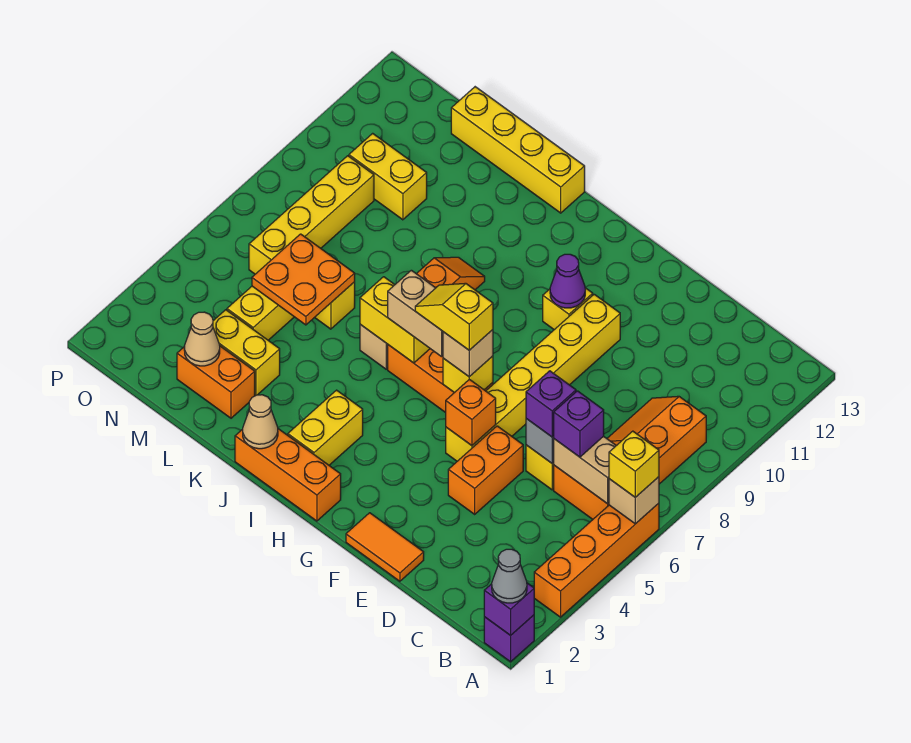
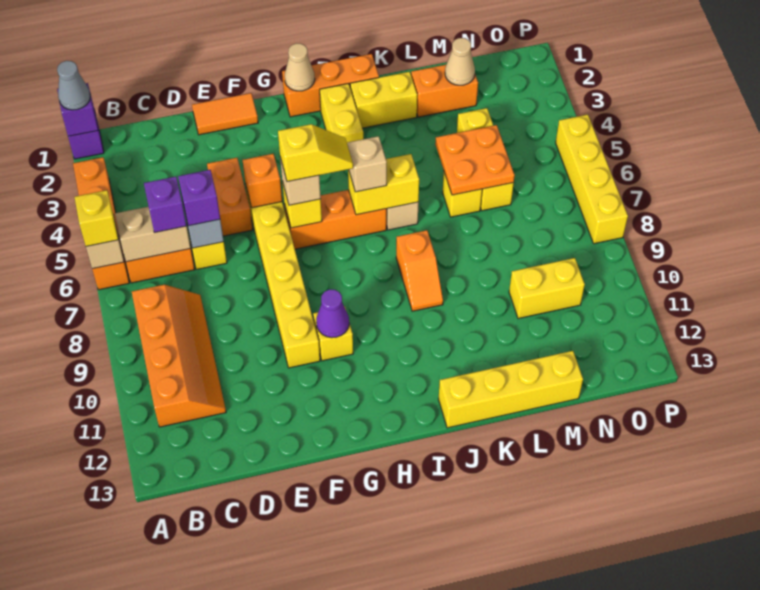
orange slope B8:C9 level 1 top B -> orange slope B8:C11 level 1 top B
tan brick H6:I6 level 3 -> tan brick I6 level 3
tan cone J1 level 2 -> tan cone H1 level 2
yellow brick L3:M3 level 1 -> yellow brick J2:K2 level 1
yellow brick N6:N9 level 1 -> yellow brick P5:P8 level 1

